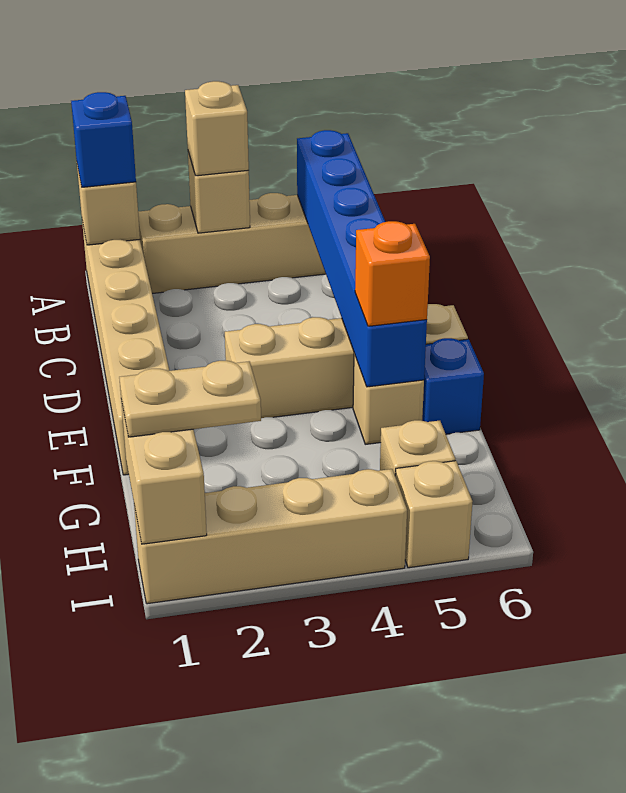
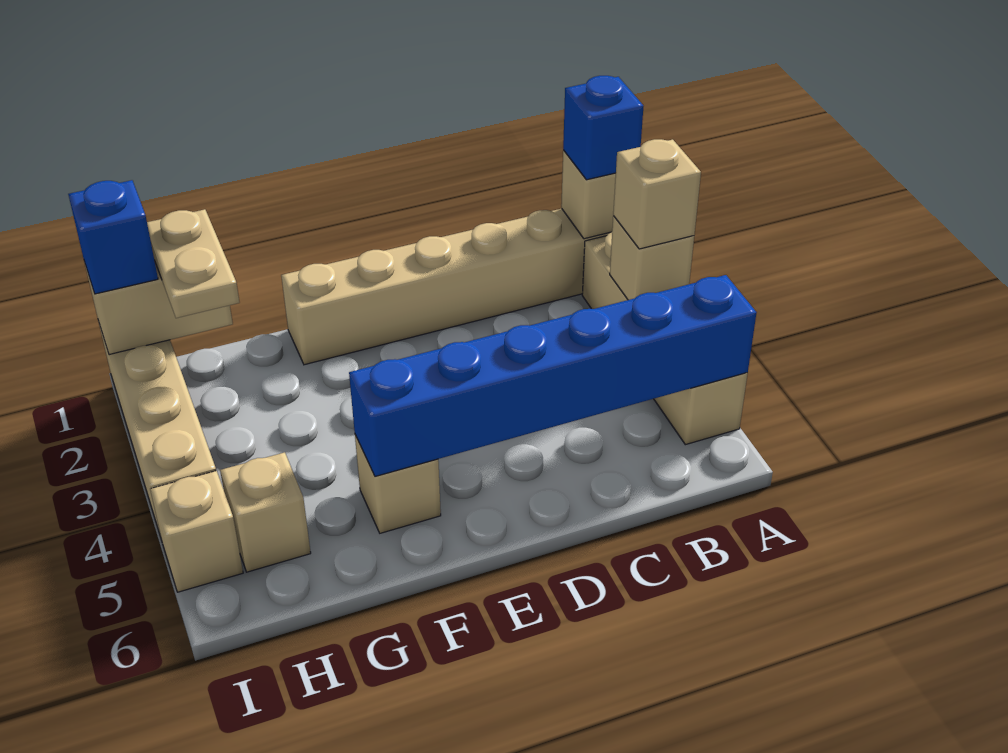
tan brick E3:E6 level 1 -> none
orange brick F5 level 3 -> none
blue brick F6 level 1 -> blue brick I1 level 3

